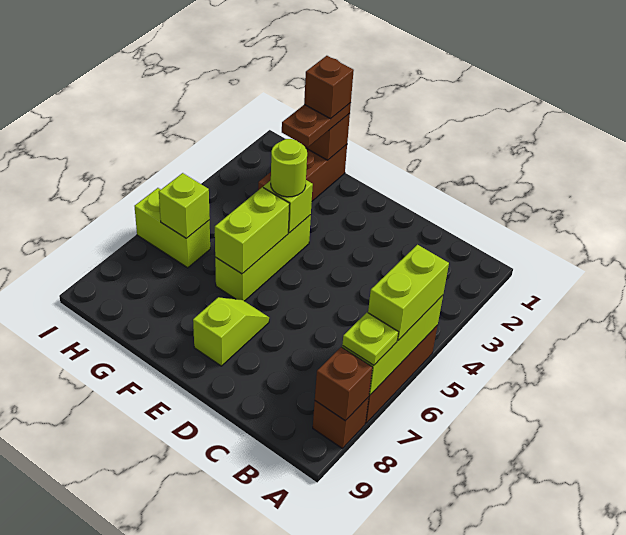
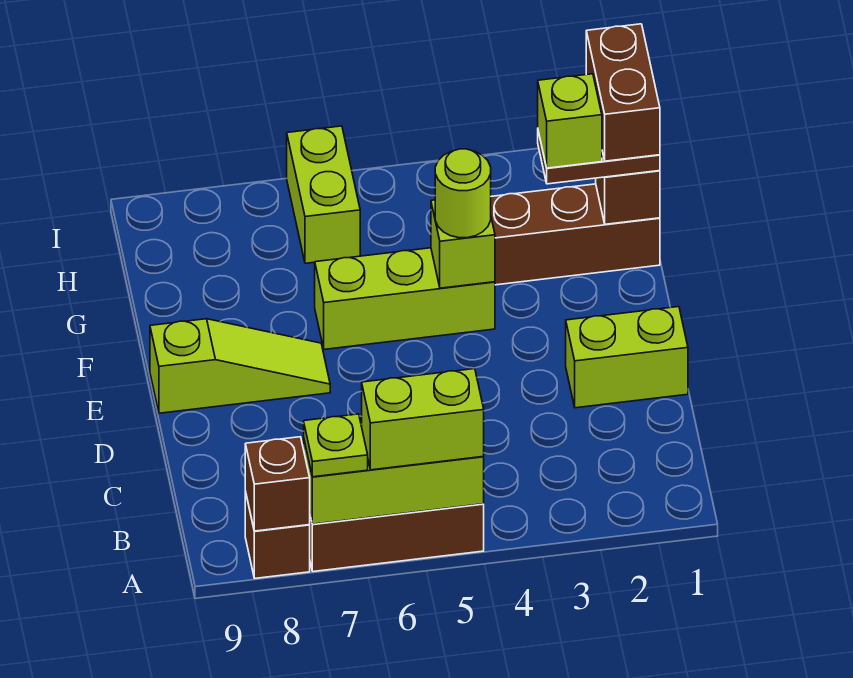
lime slope E7:E8 level 1 top 8 -> lime slope E7:E9 level 1 top 9
lime brick F5:F6 level 2 -> lime brick D1:D2 level 1
brown brick G1 level 4 -> brown brick G1:H1 level 4
lime brick H6 level 2 -> lime brick G2 level 4

